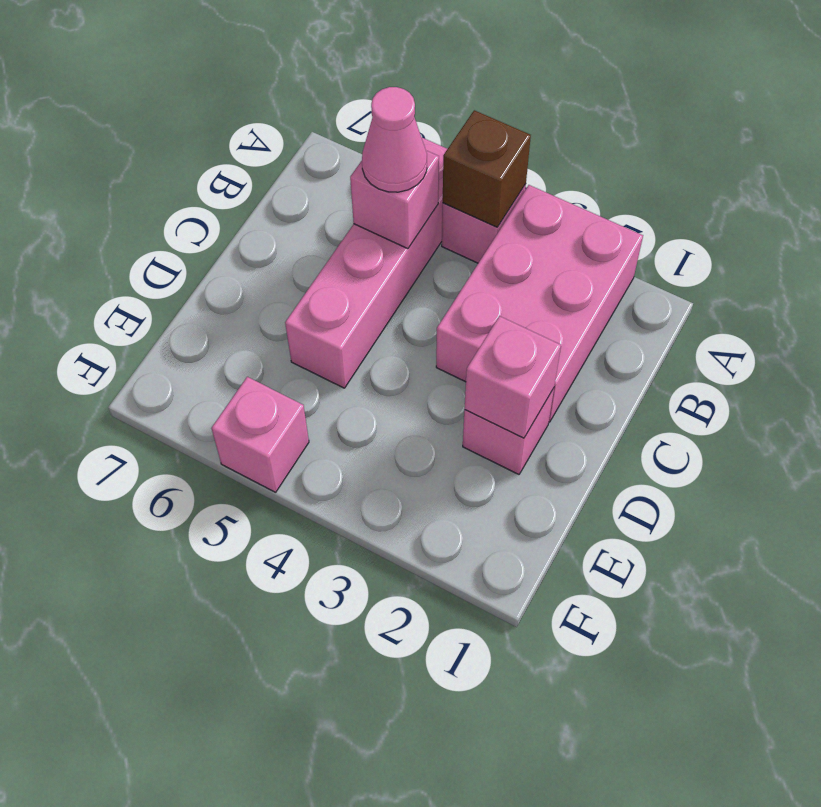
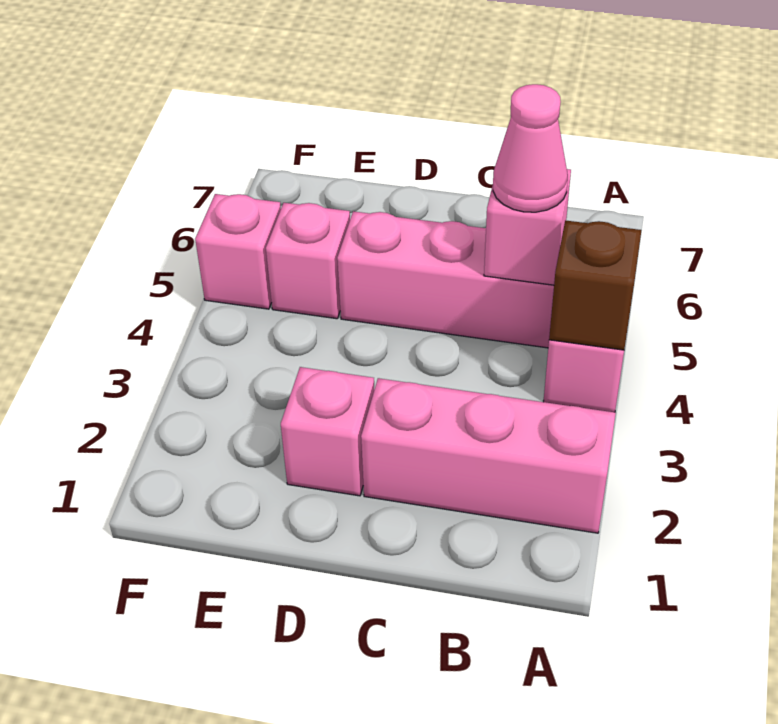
pink brick A2:C3 level 1 -> pink brick A2:C2 level 1
pink brick D2 level 2 -> pink brick E5 level 1

